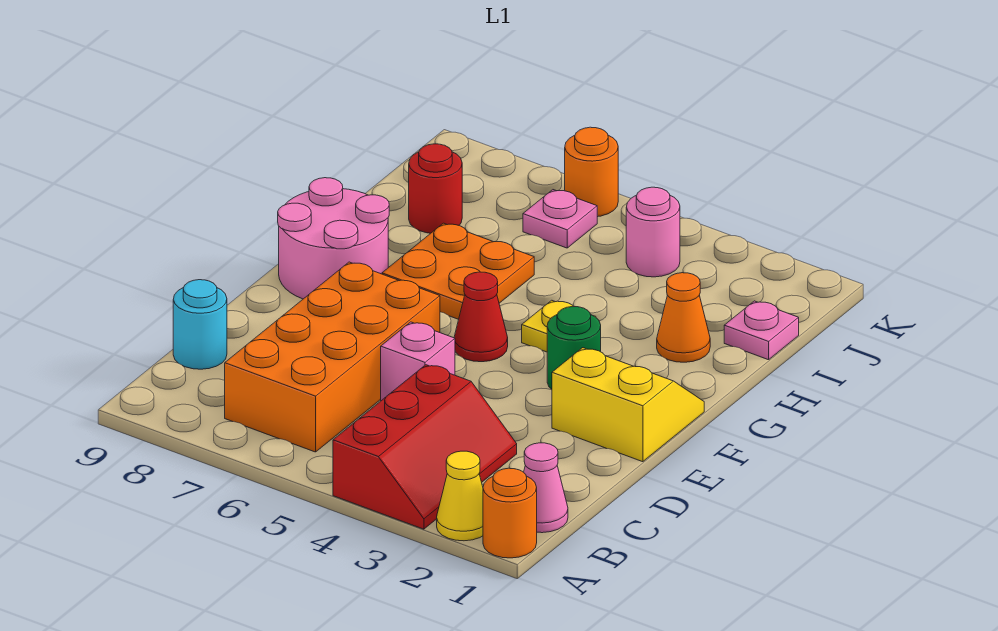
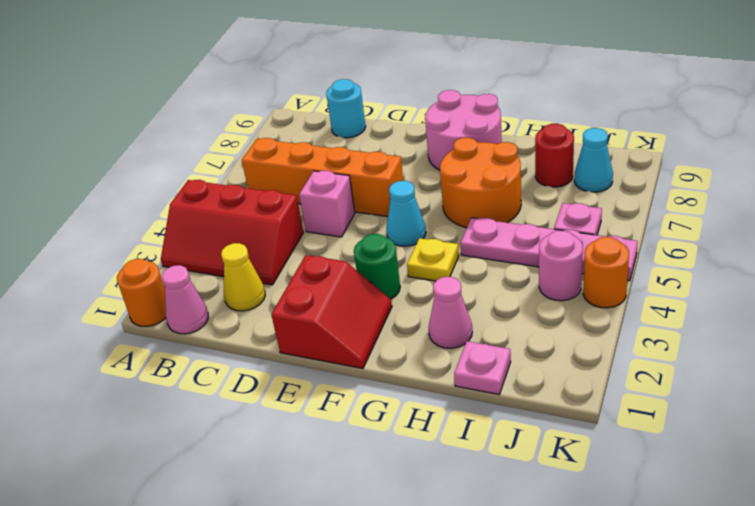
yellow cone A2 level 1 -> yellow cone C2 level 1
orange brick B6:E7 level 1 -> orange brick B6:E6 level 1
yellow slope E1:F2 level 1 top E -> red slope E1:F2 level 1 top E
red cone F5 level 1 -> cyan cone F5 level 1
orange plate G6:H7 level 1 -> orange round brick G6:H7 level 1
orange cone H2 level 1 -> pink cone H2 level 1
none -> pink plate H5:K5 level 1
none -> cyan cone J8 level 1
orange round brick K6 level 1 -> orange round brick K4 level 1

